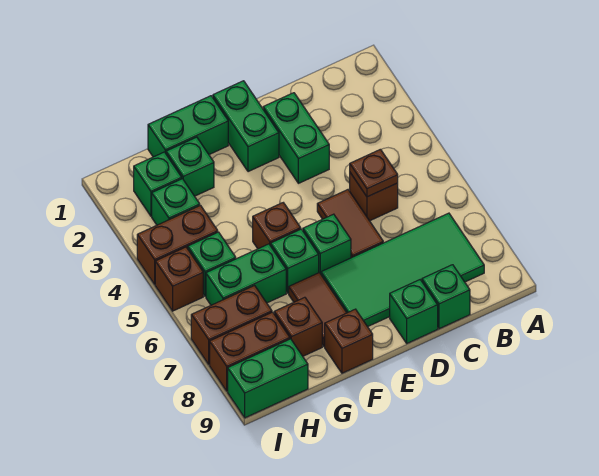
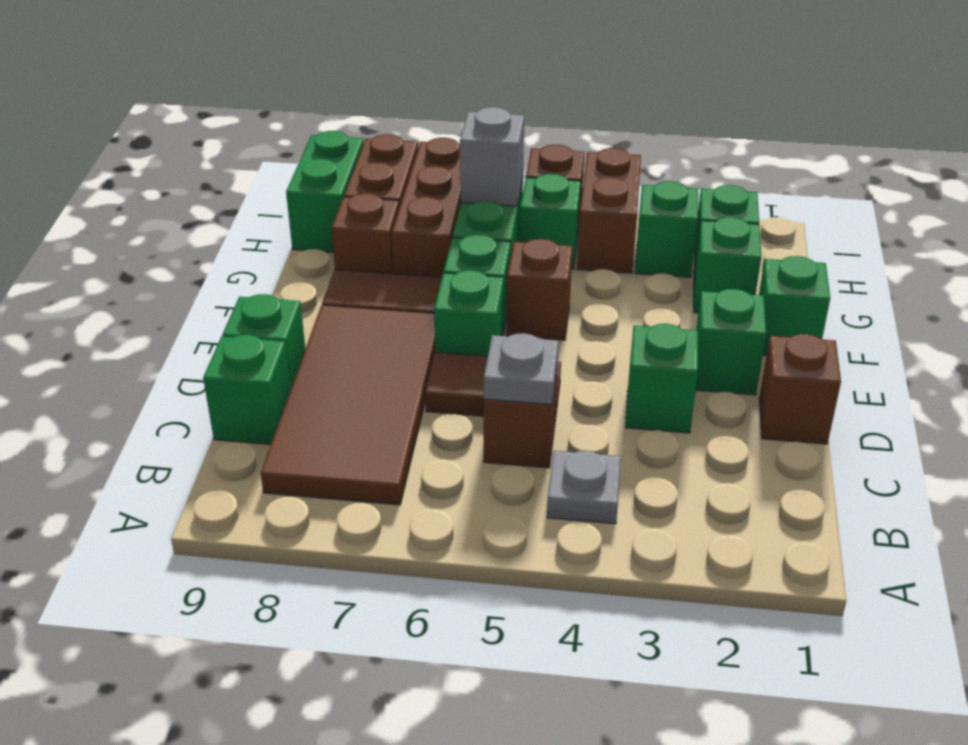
none -> grey plate B4 level 1
green tile B7:E8 level 1 -> brown tile B7:E8 level 1
brown plate C5 level 2 -> grey plate C5 level 2
green brick D2:D3 level 1 -> green brick D3 level 1
green brick E1:E2 level 1 -> green brick E2 level 1
green brick F1:G1 level 1 -> green brick F1 level 1
brown brick F9 level 1 -> brown brick D1 level 1
none -> grey brick H6 level 2
brown brick H7:I7 level 1 -> brown brick G7:I7 level 1

